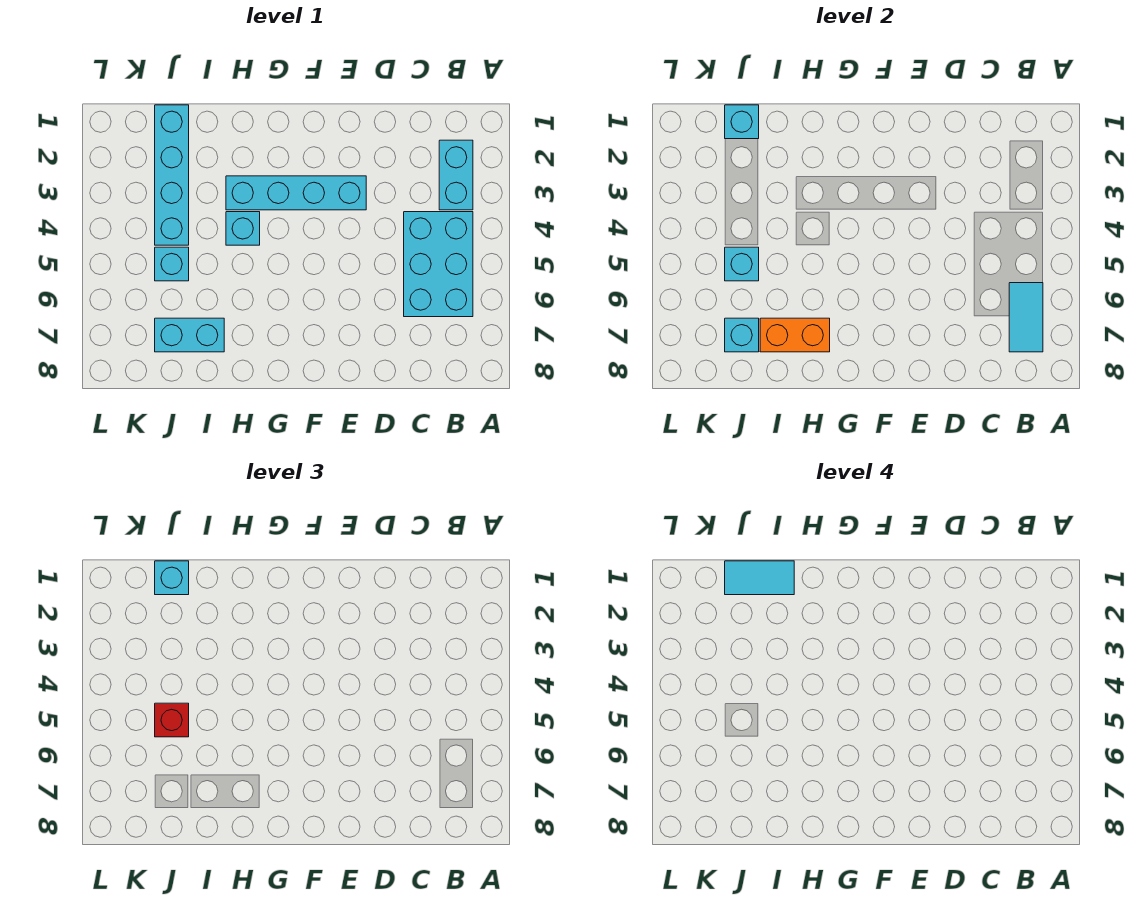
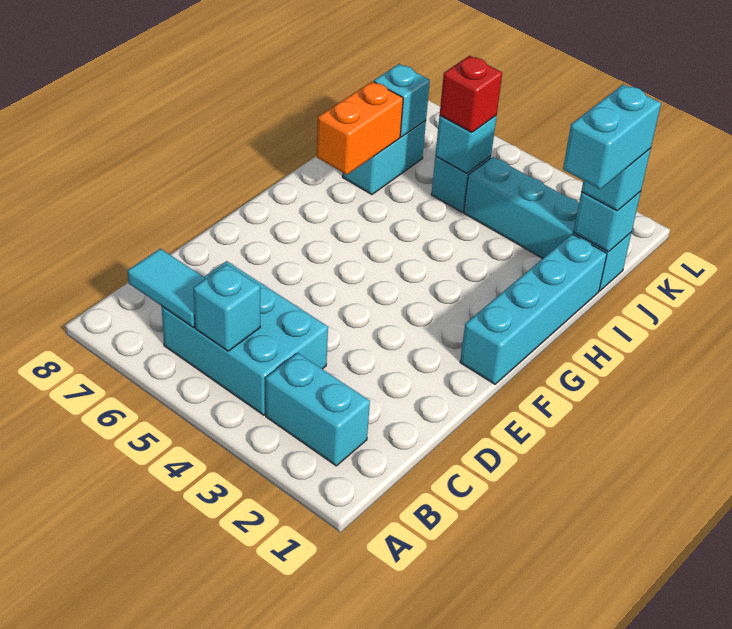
cyan brick E3:H3 level 1 -> cyan brick F1:I1 level 1
cyan brick H4 level 1 -> cyan brick B5 level 2
cyan tile I1:J1 level 4 -> cyan brick I1:J1 level 4

